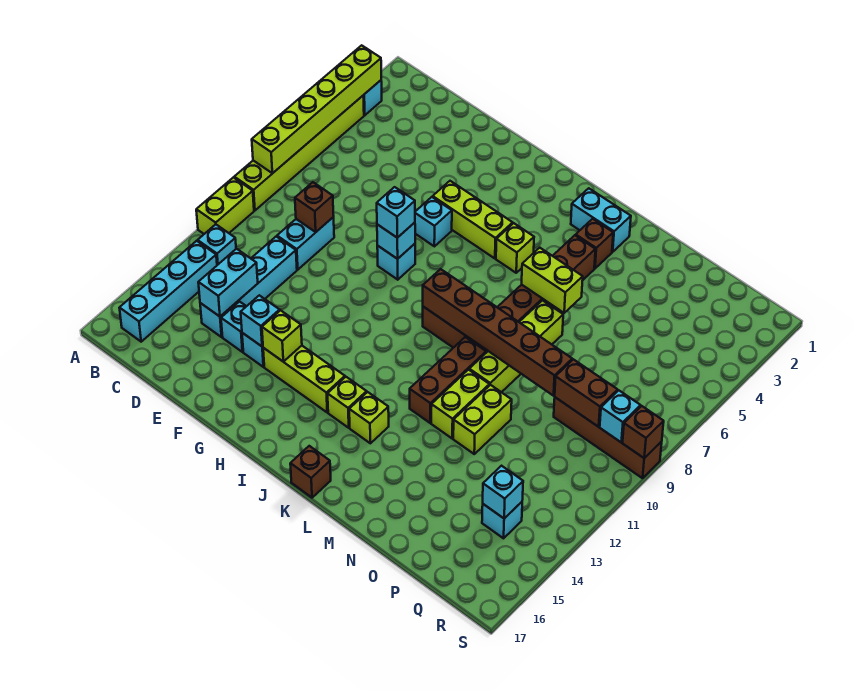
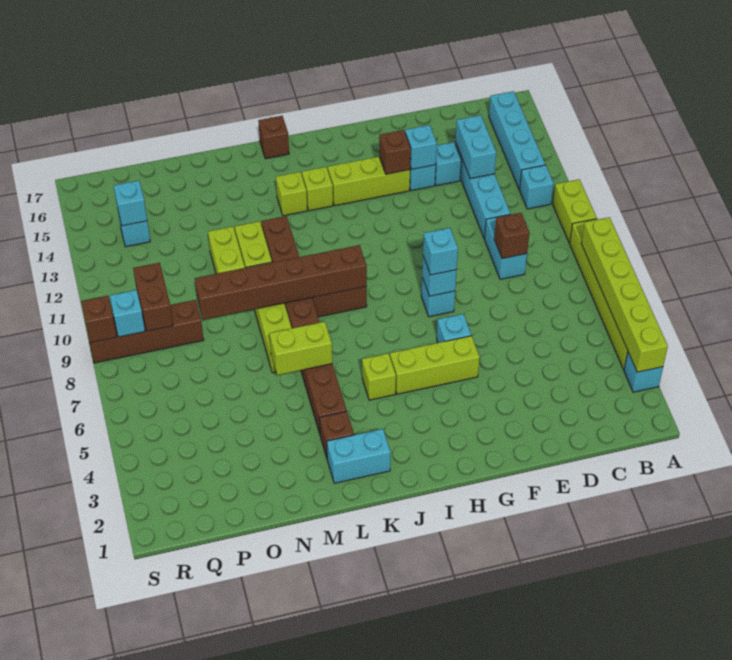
lime brick G14 level 2 -> brown brick G14 level 2
brown brick P9:Q9 level 2 -> brown brick Q9:Q10 level 2

